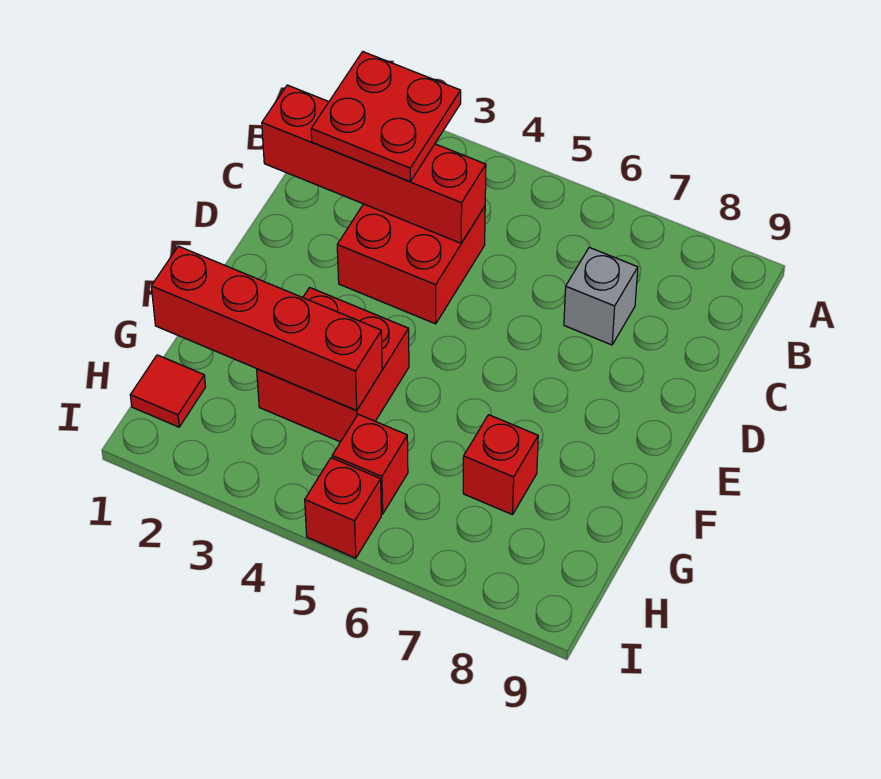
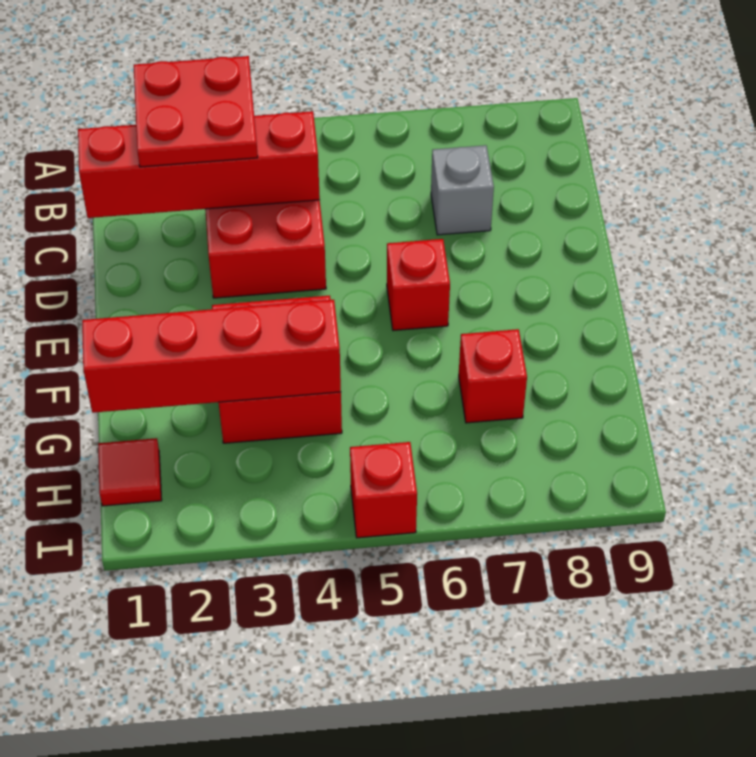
red brick H5 level 1 -> red brick E6 level 1

